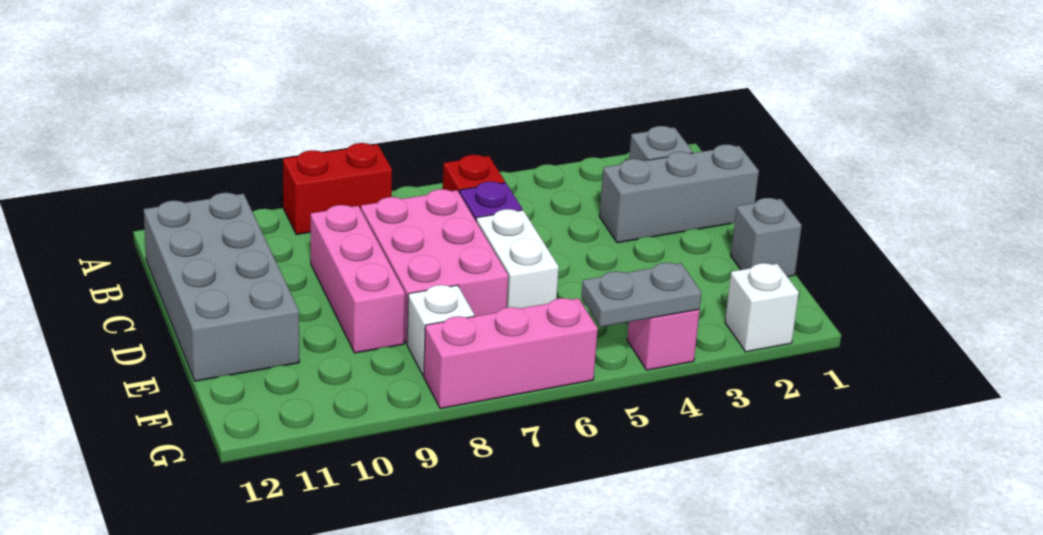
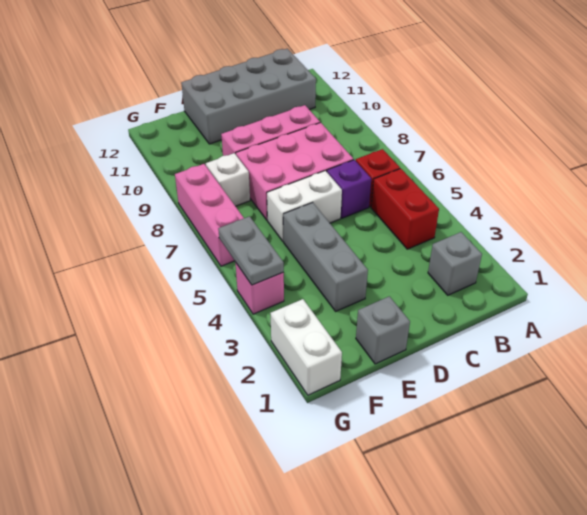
red brick A8:A9 level 1 -> red brick B4:B5 level 1
grey brick C1:C3 level 1 -> grey brick E3:E5 level 1
white brick G2 level 1 -> white brick G1:G2 level 1

